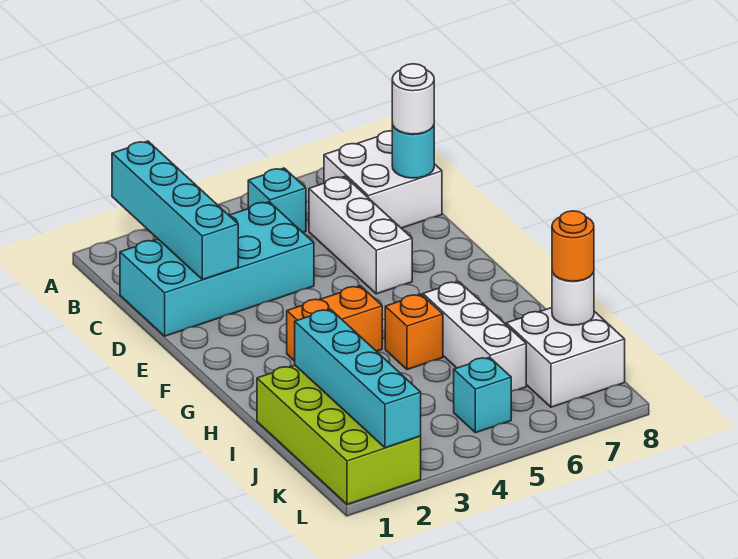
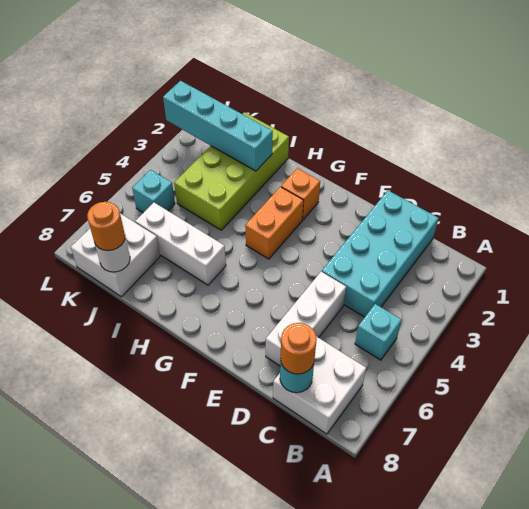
cyan brick A2:D2 level 2 -> none
white brick C6:E6 level 1 -> white brick D5:D7 level 1
white round brick C8 level 3 -> orange round brick C8 level 3
orange brick H5 level 1 -> orange brick G2 level 1
lime brick I1:L2 level 1 -> lime brick I1:J4 level 1

